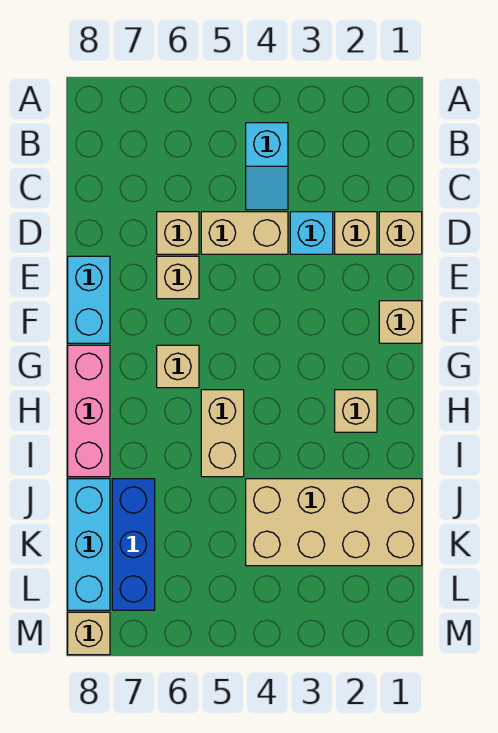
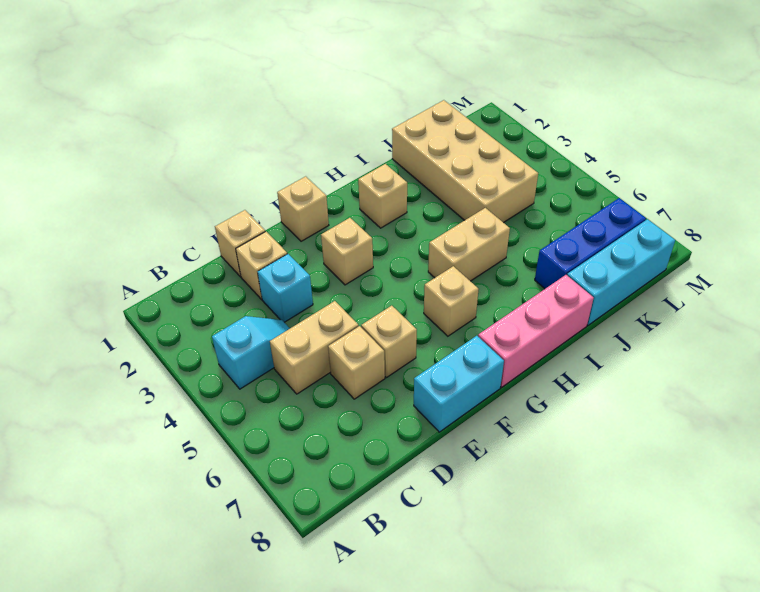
tan brick D4:D5 level 1 -> tan brick C5:D5 level 1
tan brick M8 level 1 -> tan brick F3 level 1

